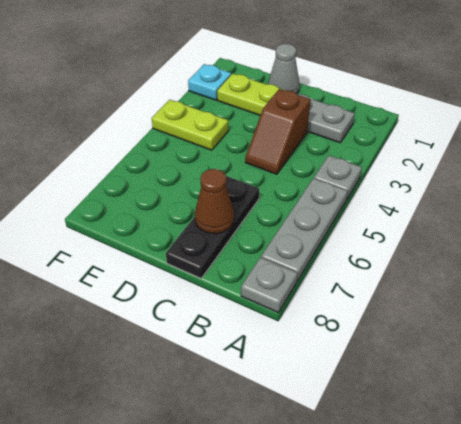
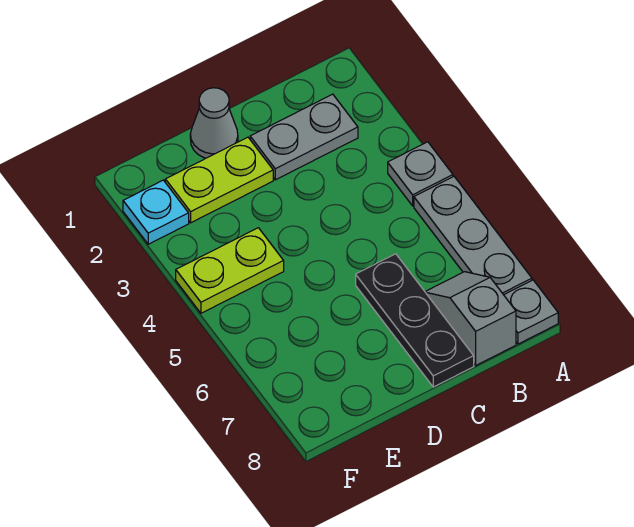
none -> grey slope B7:B8 level 1 top 8
brown slope C3:C4 level 1 top 3 -> none
brown cone C7 level 2 -> none

